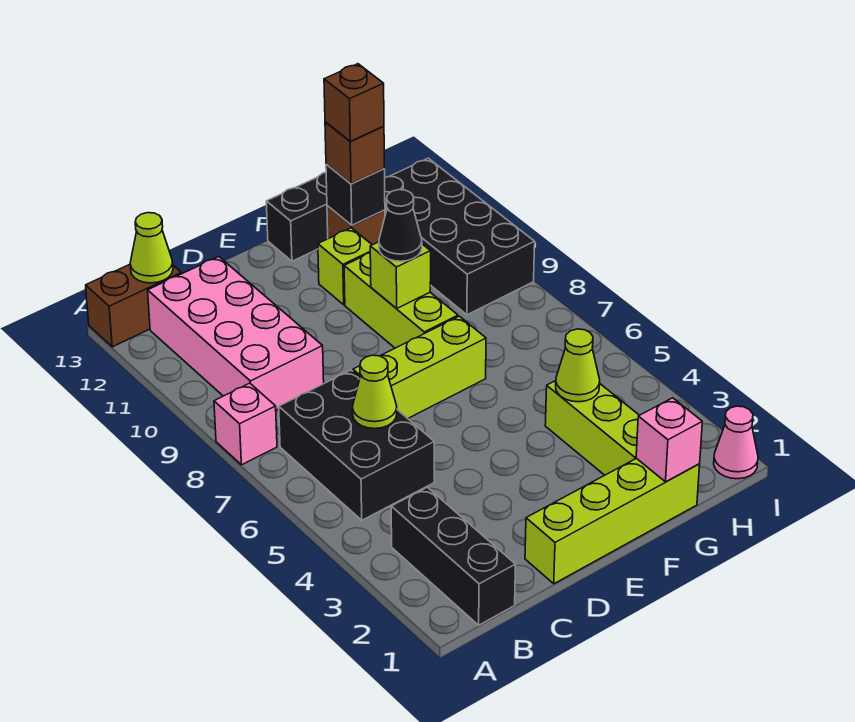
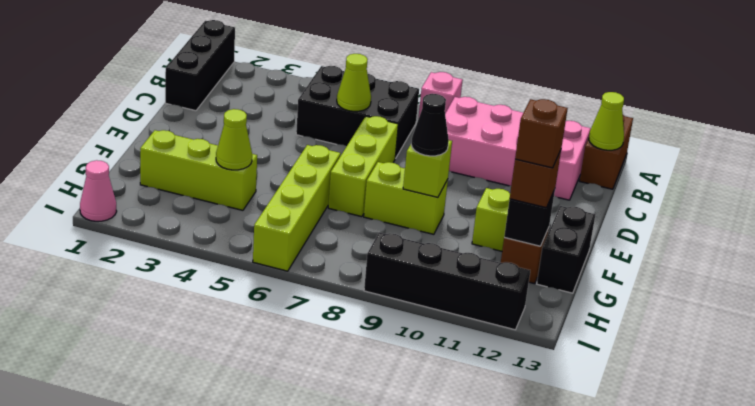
black brick B1:B3 level 1 -> black brick A1:C1 level 1
lime brick D1:G1 level 1 -> lime brick F6:I6 level 1
lime brick F8:F10 level 1 -> lime brick F8:F9 level 1
pink brick G1 level 2 -> none
black brick H9:I12 level 1 -> black brick I9:I12 level 1

